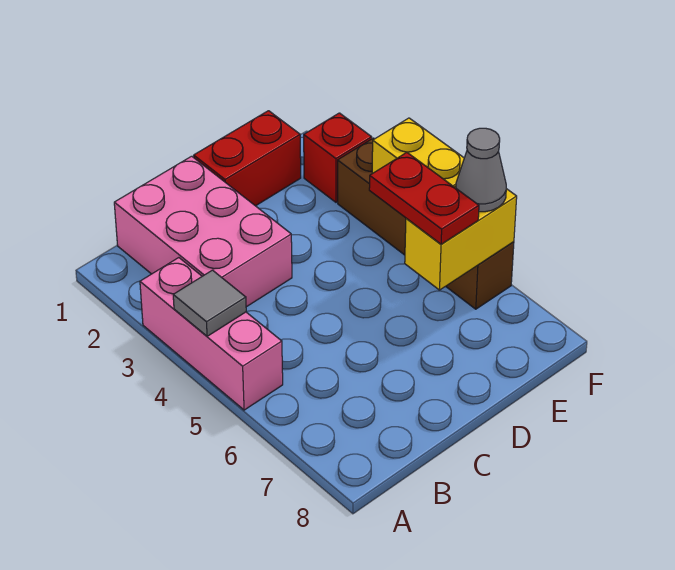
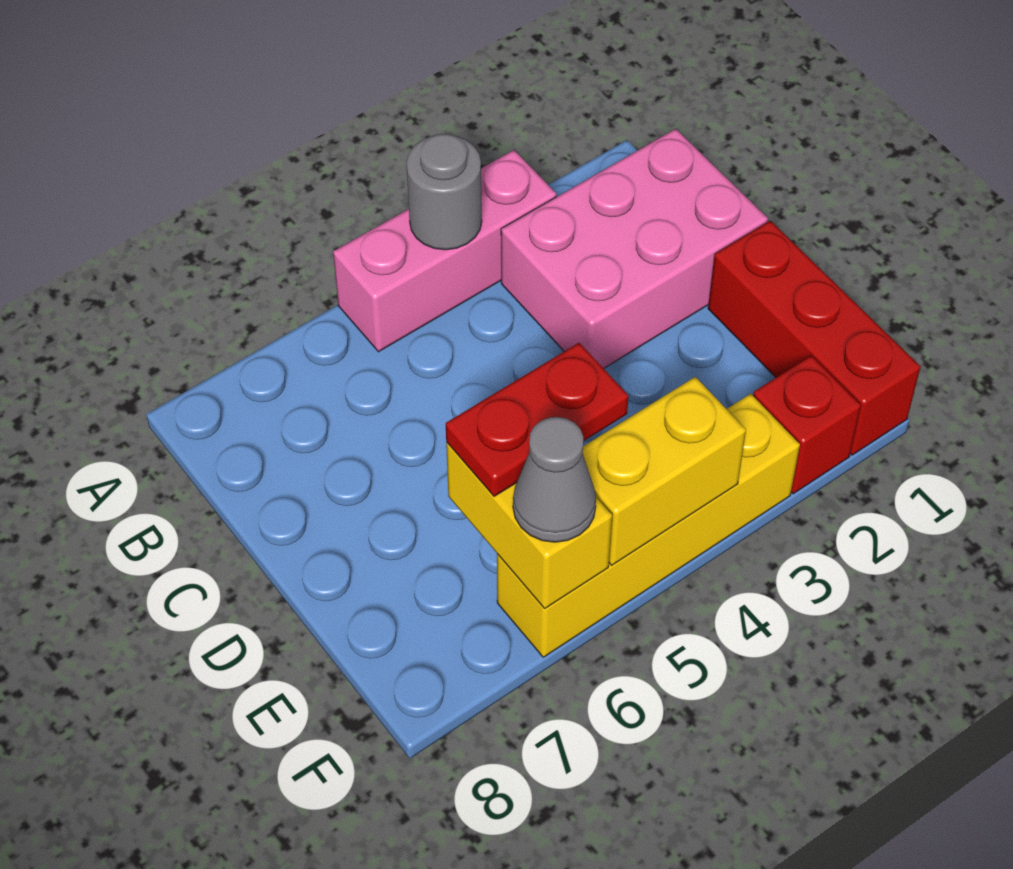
grey tile A4 level 2 -> grey round brick A4 level 2
red brick D1:E1 level 1 -> red brick D1:F1 level 1
brown brick F3:F6 level 1 -> yellow brick F3:F6 level 1

